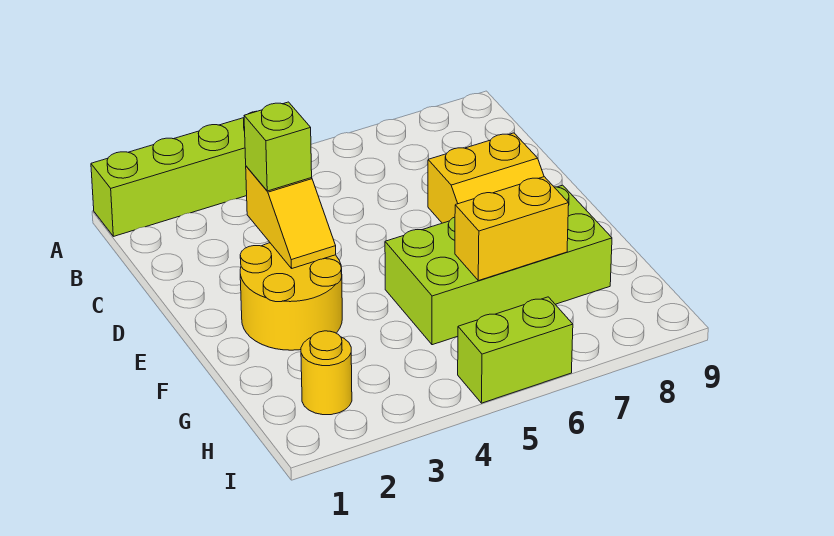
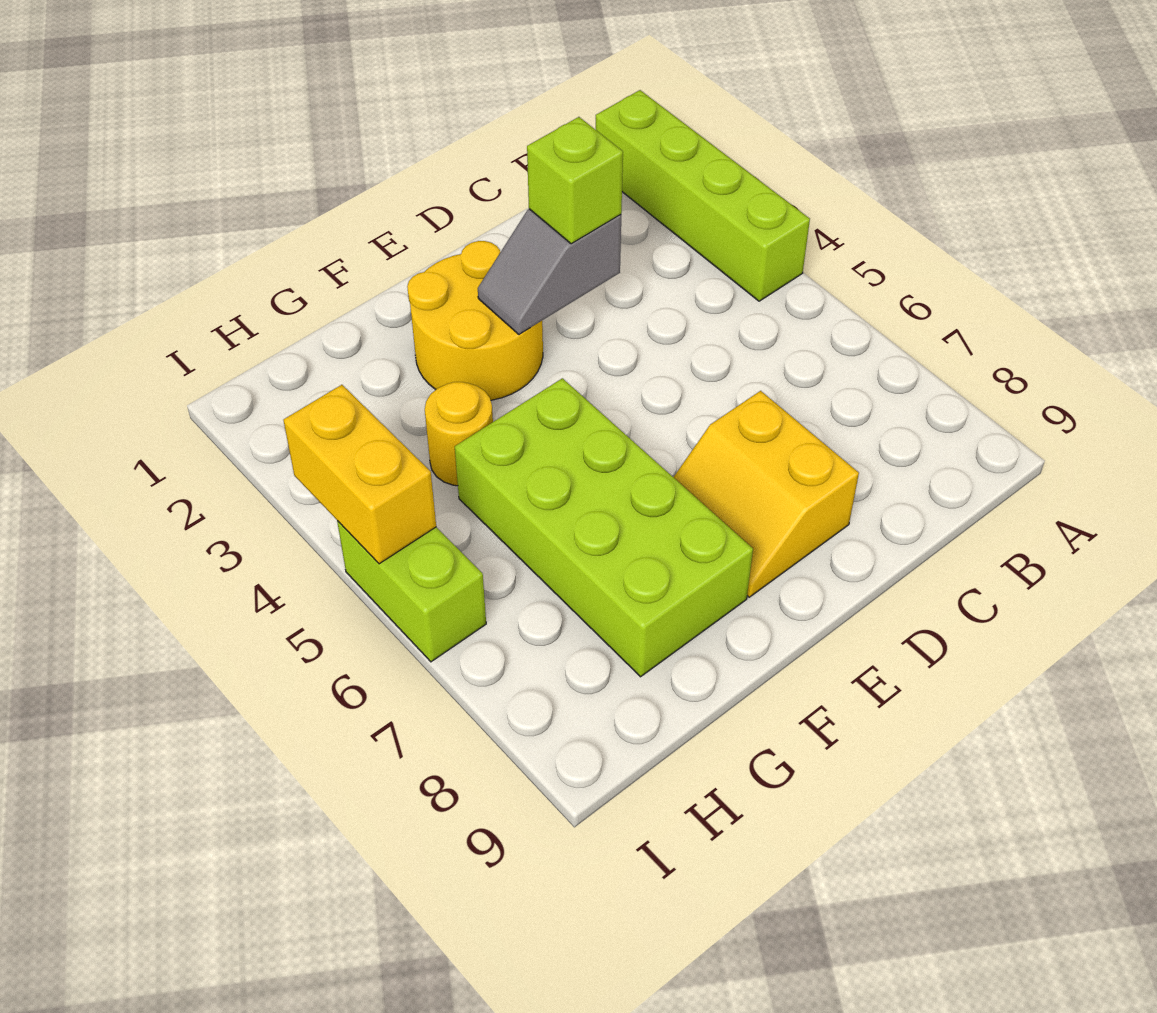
yellow slope D3:E3 level 2 top D -> grey slope D3:E3 level 2 top D
yellow brick G6:G7 level 2 -> yellow brick I4:I5 level 2
yellow round brick H2 level 1 -> yellow round brick G4 level 1

